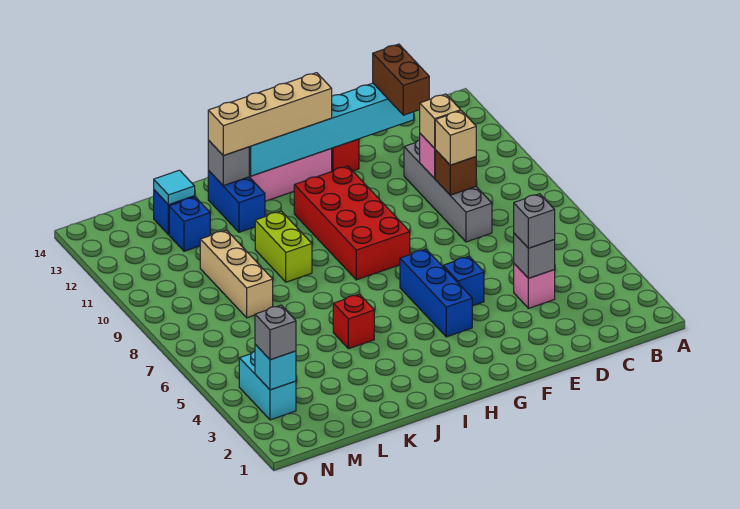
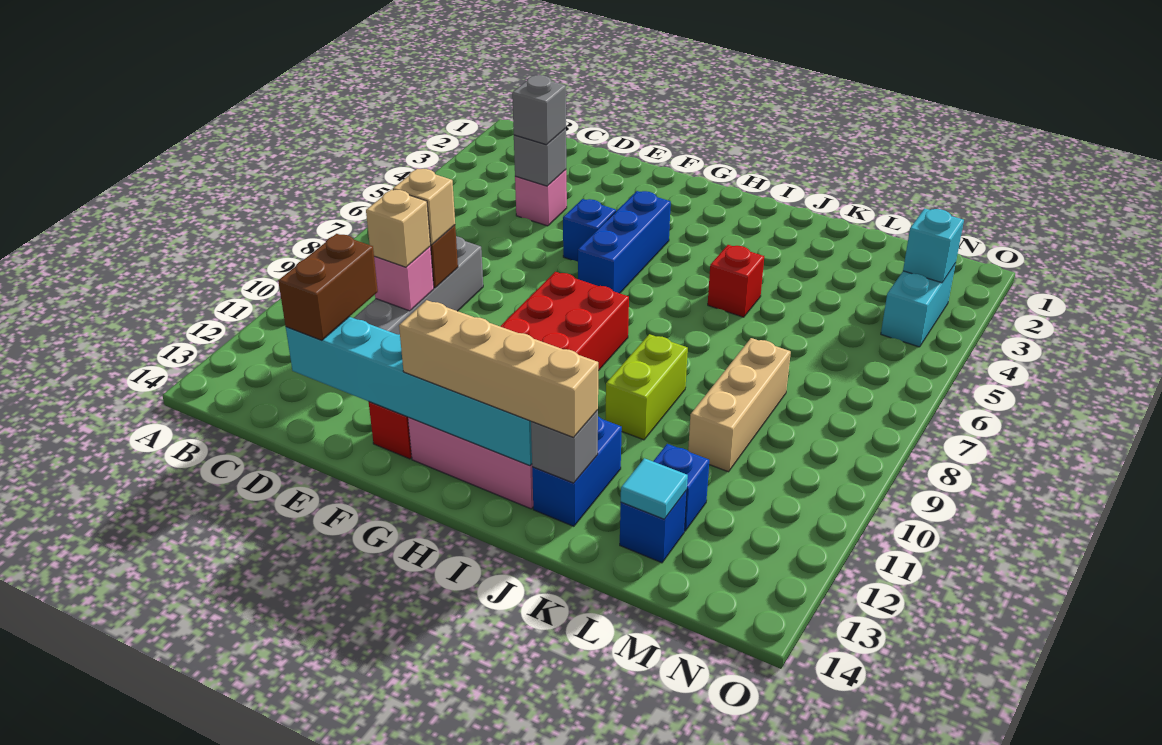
grey brick N3 level 3 -> none

